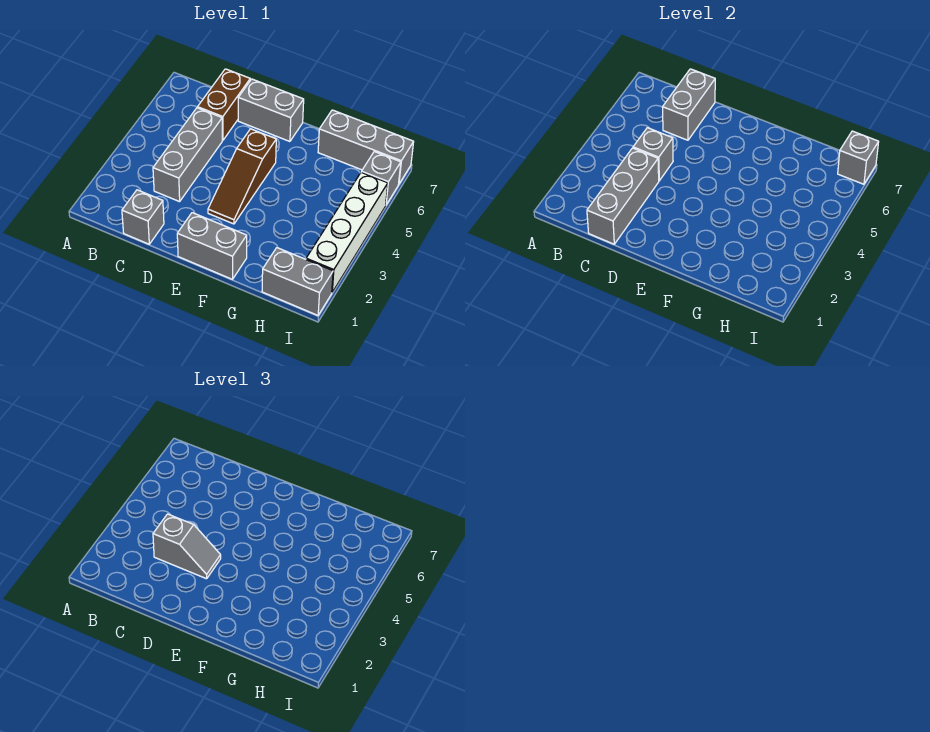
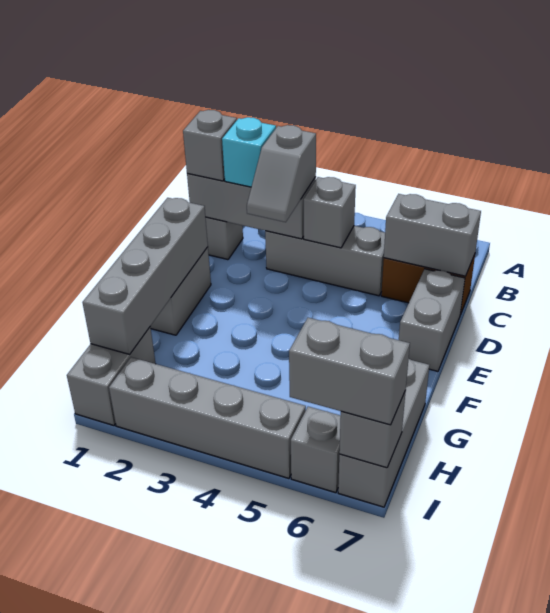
none -> grey brick C1 level 3
none -> cyan brick C2 level 3
none -> grey brick E1:H1 level 2
brown slope E3:E5 level 1 top 5 -> none
white brick I2:I5 level 1 -> grey brick I2:I5 level 1
none -> grey brick I6:I7 level 3

